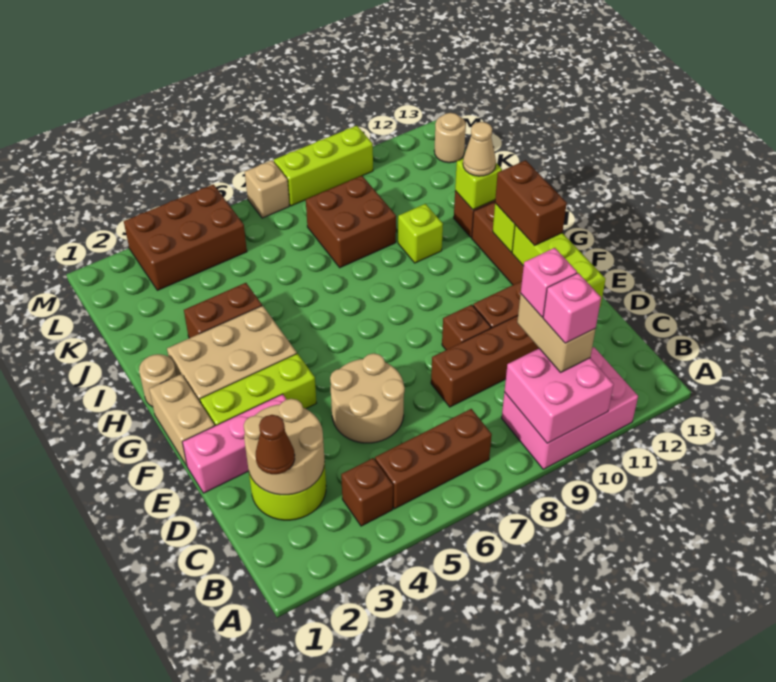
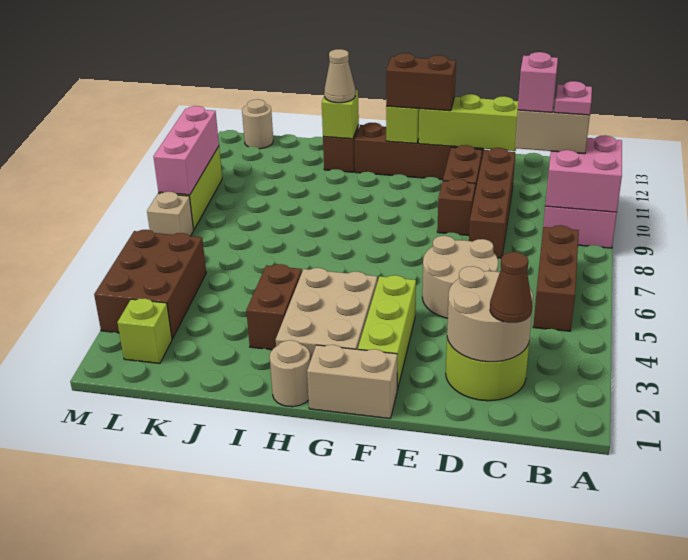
brown brick B4 level 1 -> none
pink brick B10 level 4 -> pink plate B10 level 4
pink brick E1:E3 level 1 -> pink brick M8:M10 level 2
lime brick I10 level 1 -> lime brick L2 level 1
brown brick J8:K9 level 1 -> none

